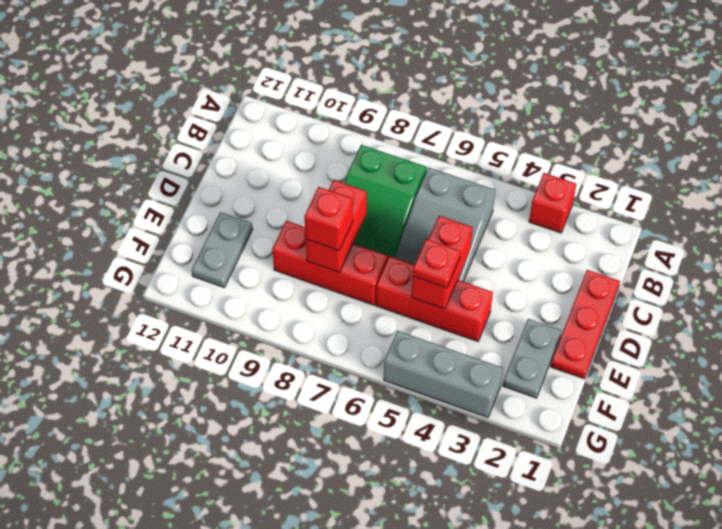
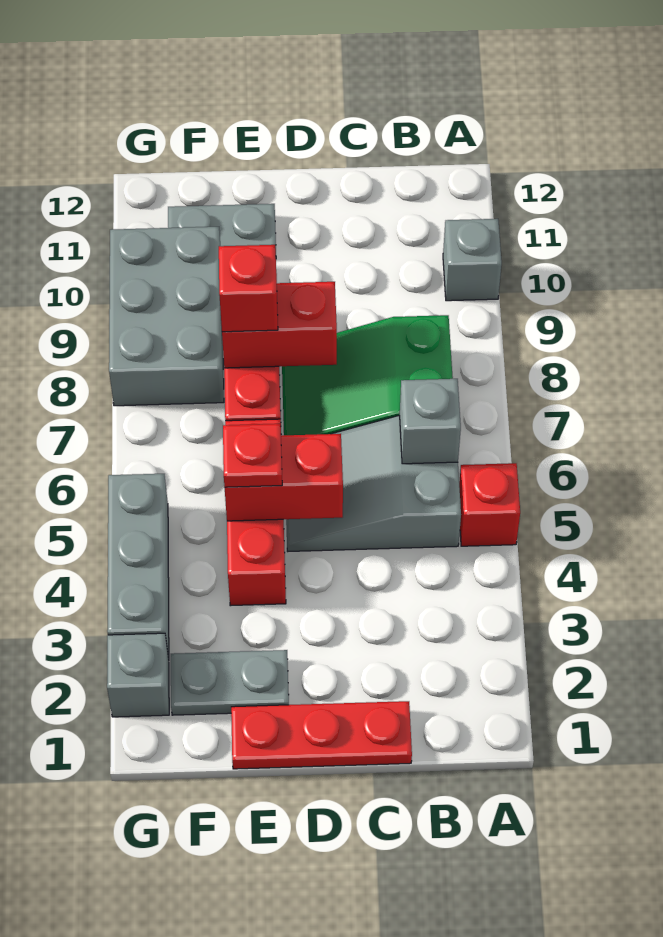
red brick A3 level 1 -> red brick A5 level 1
none -> grey brick A10 level 1
none -> grey brick B6 level 2
none -> grey brick F8:G10 level 1
none -> grey brick G2 level 1

